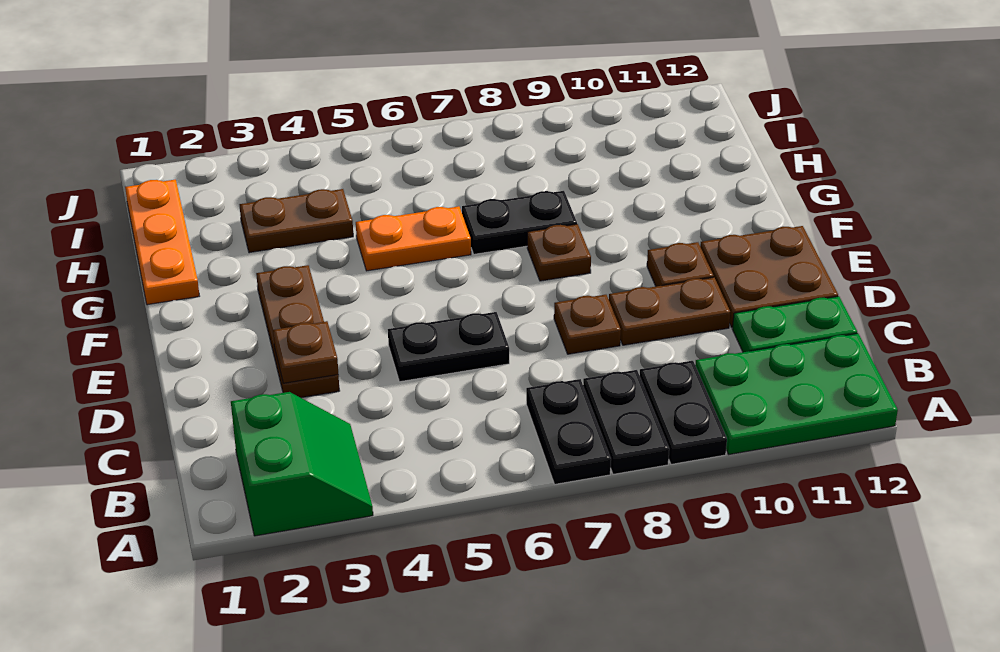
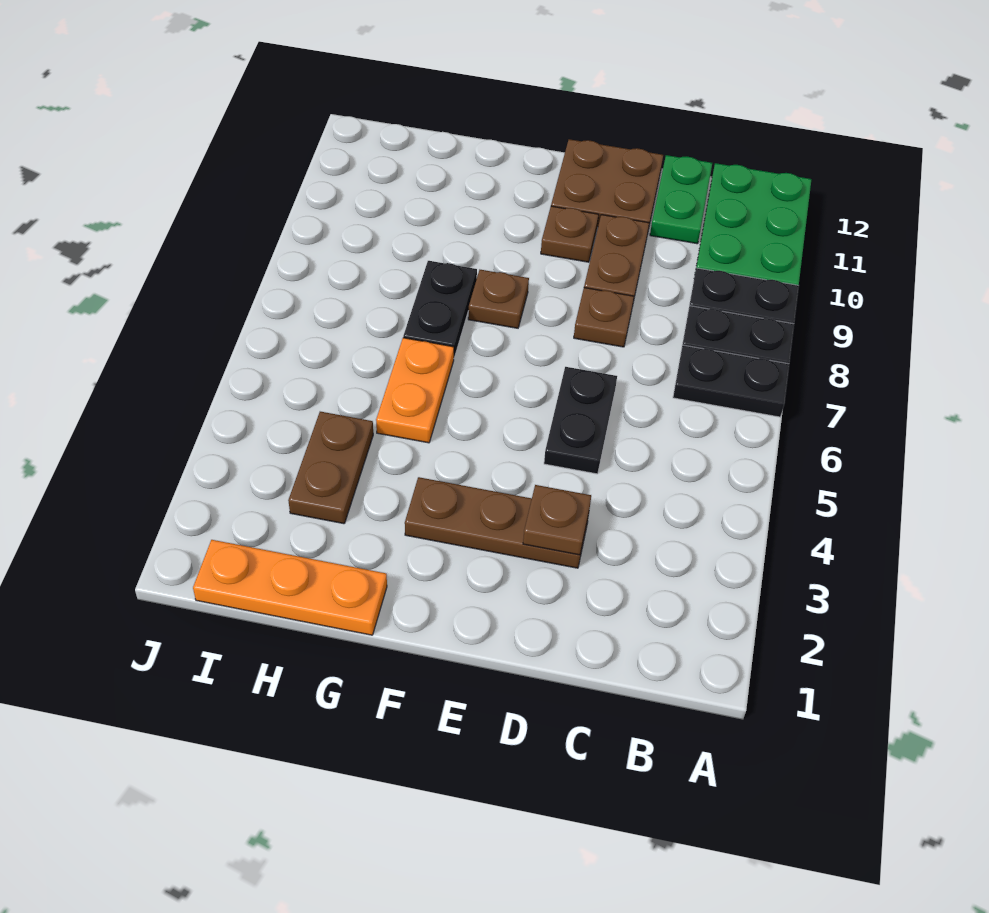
green slope A2:B3 level 1 top 2 -> none

